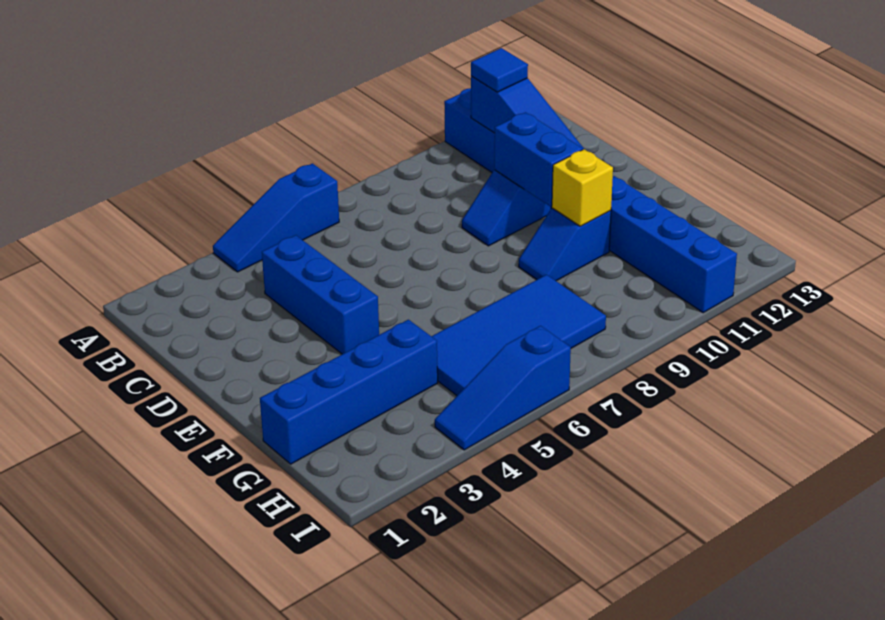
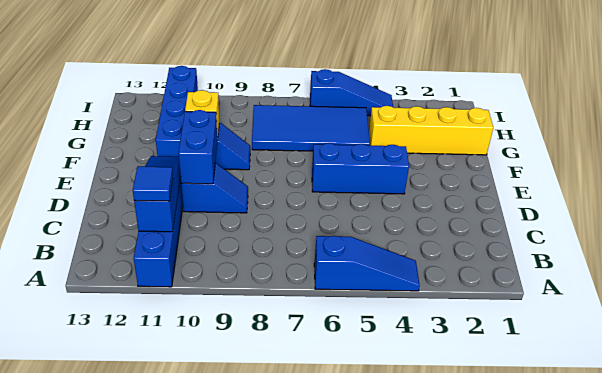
blue brick C4:E4 level 1 -> blue brick E4:E6 level 1
blue brick G1:G4 level 1 -> yellow brick G1:G4 level 1

